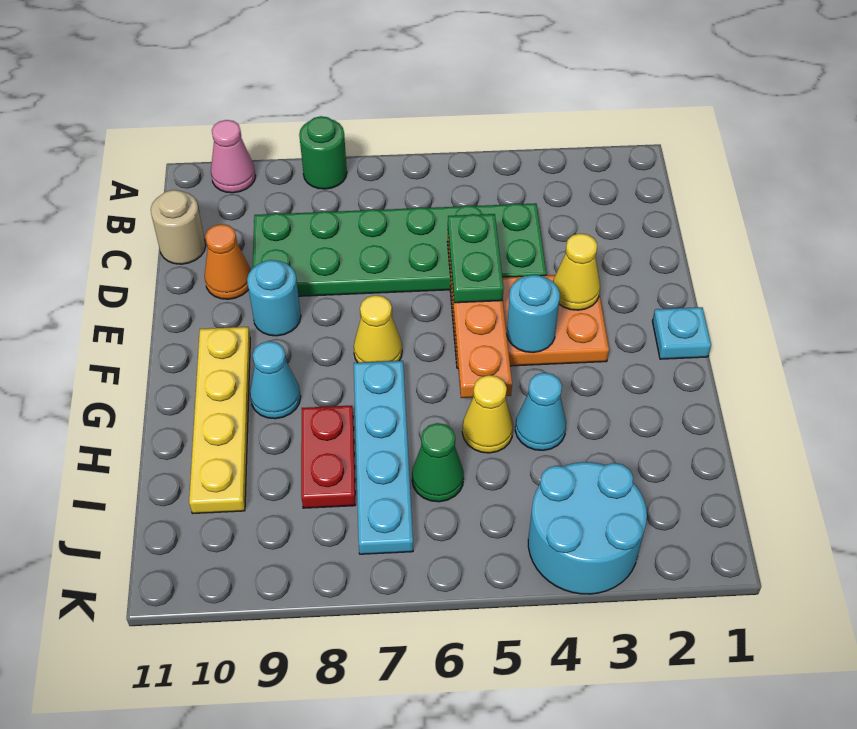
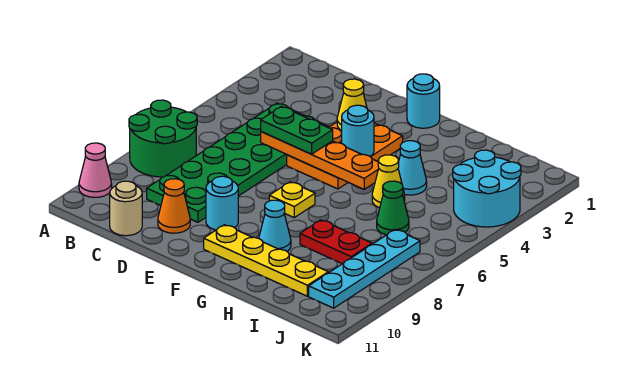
green round brick A8 level 1 -> green round brick A7:B8 level 1
cyan plate F1 level 1 -> cyan round brick F1 level 1
yellow cone F7 level 1 -> yellow plate F7 level 1
cyan plate G7:J7 level 1 -> cyan plate J7:J10 level 1

